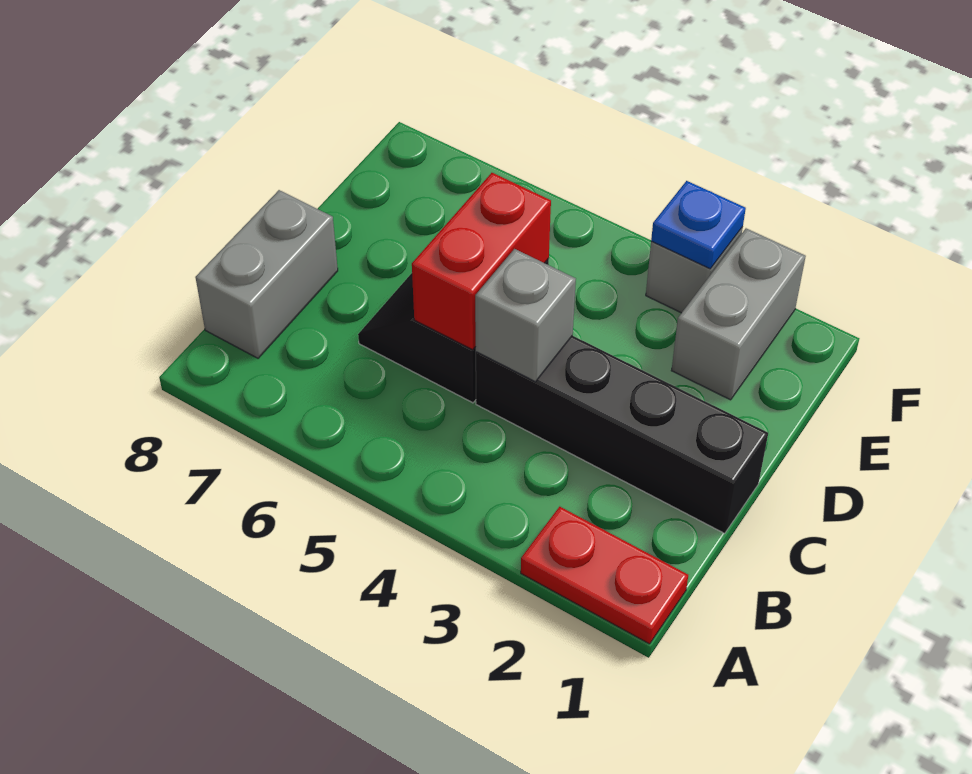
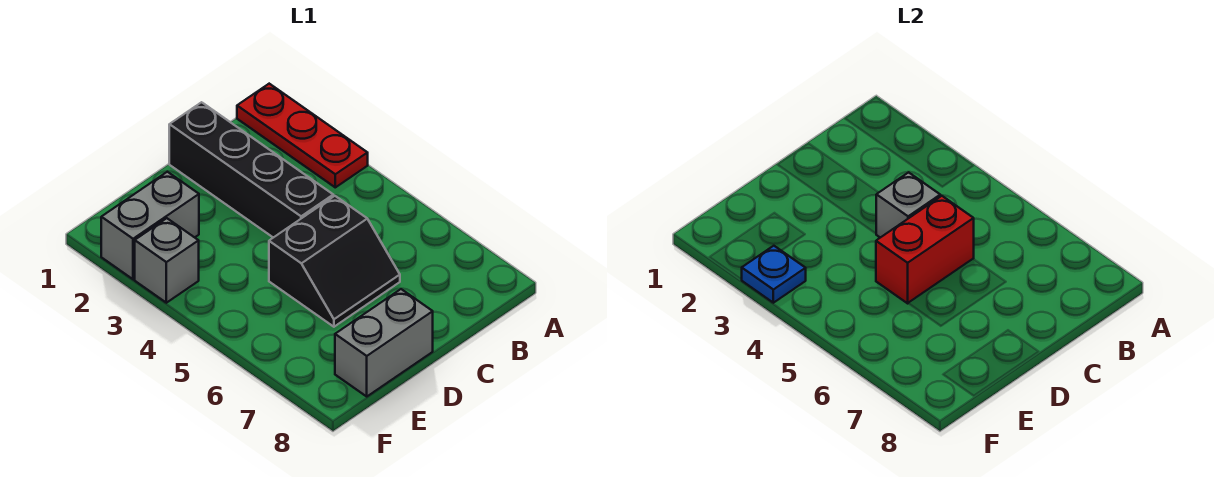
red plate A1:A2 level 1 -> red plate A1:A3 level 1
grey brick B8:C8 level 1 -> grey brick D8:E8 level 1

